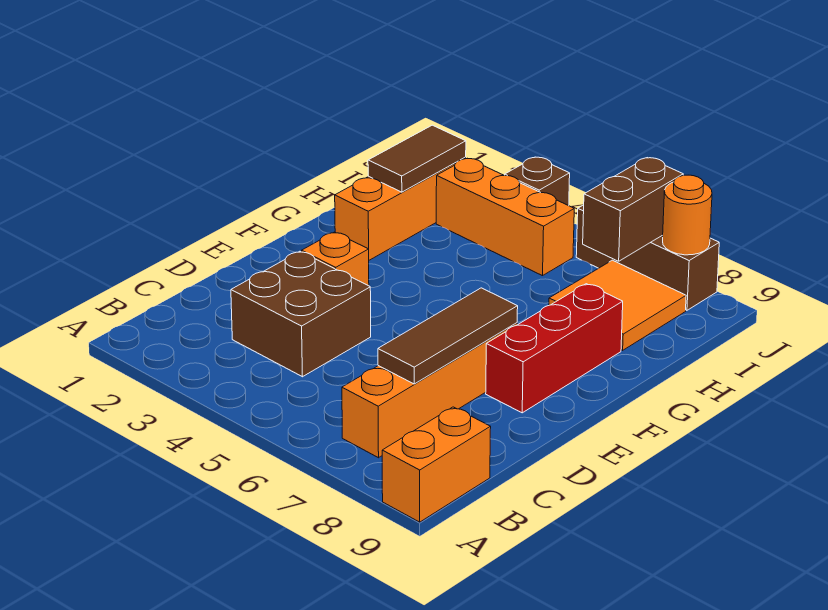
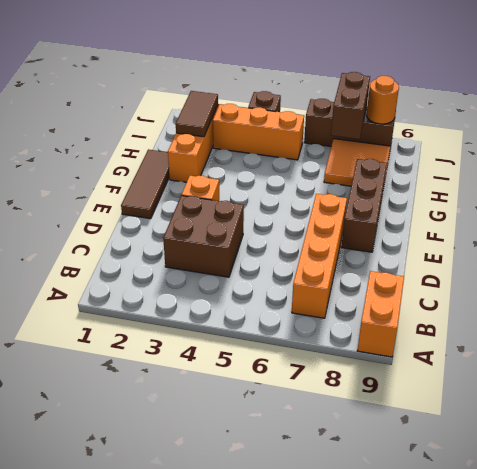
brown tile C7:E7 level 2 -> brown tile E1:G1 level 1
red brick E8:G8 level 1 -> brown brick E8:G8 level 1

